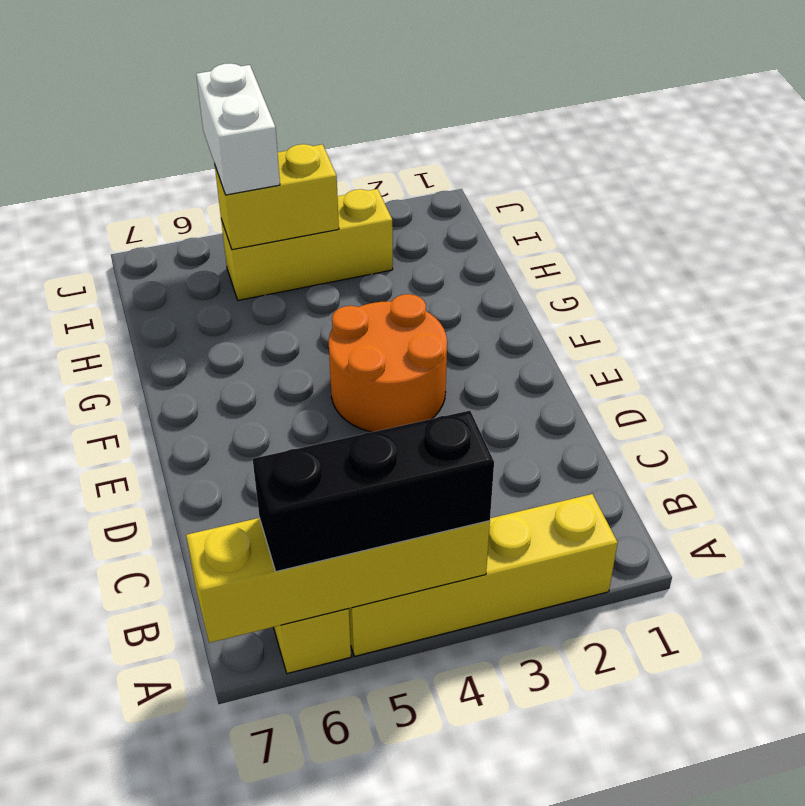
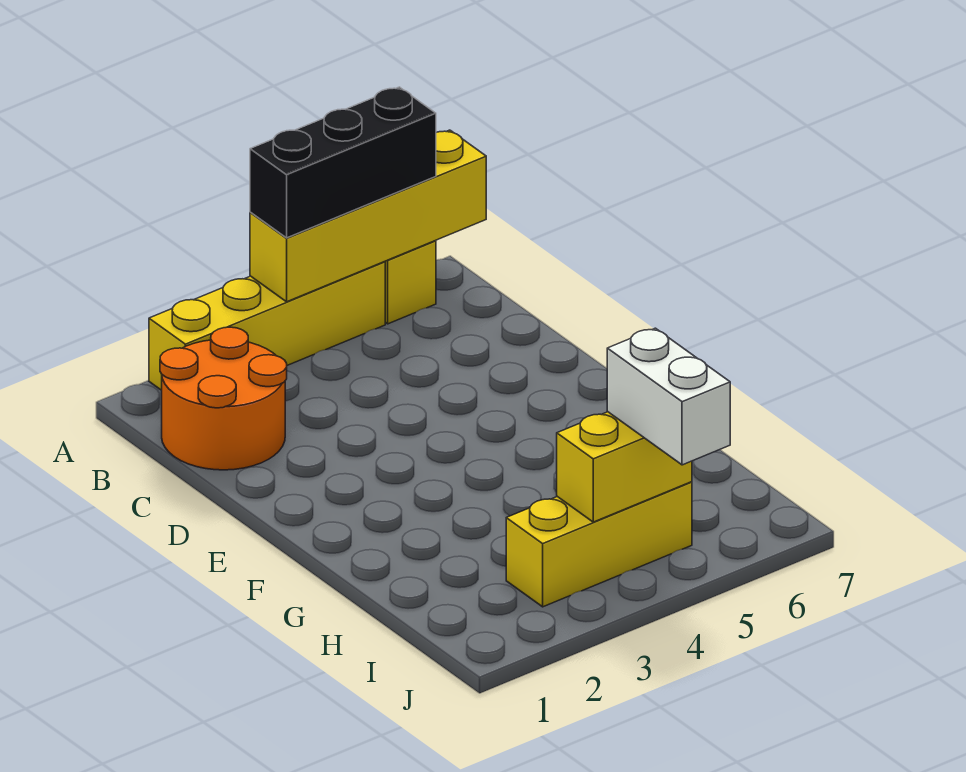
orange round brick E3:F4 level 1 -> orange round brick B1:C2 level 1

